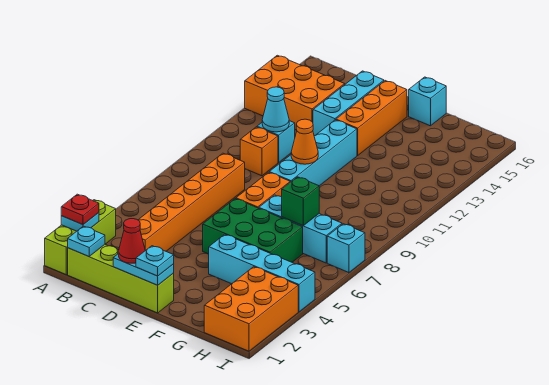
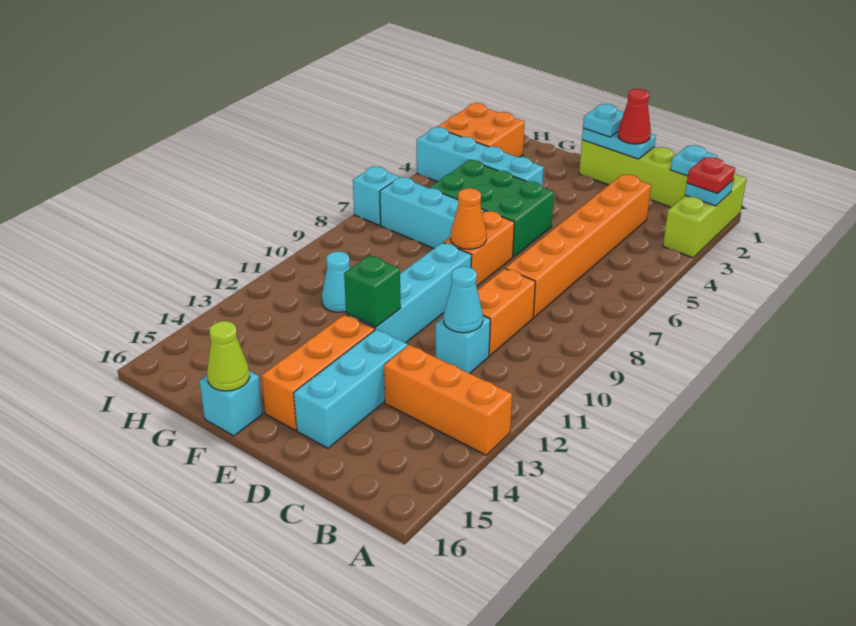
orange brick A13:C14 level 1 -> orange brick A13:C13 level 1
orange brick C10 level 1 -> orange brick C9:C10 level 1
orange cone E10 level 2 -> orange cone E8 level 2
none -> lime cone F16 level 2
green brick G7 level 2 -> green brick E12 level 2
none -> cyan cone G11 level 1
orange brick H1:I3 level 1 -> orange brick H2:I3 level 1

